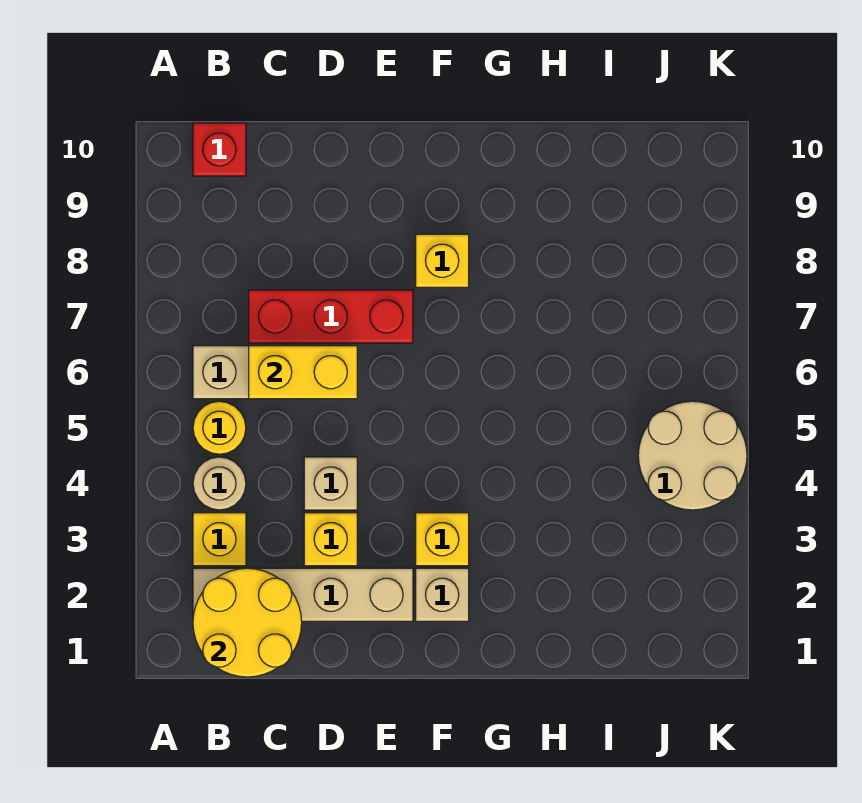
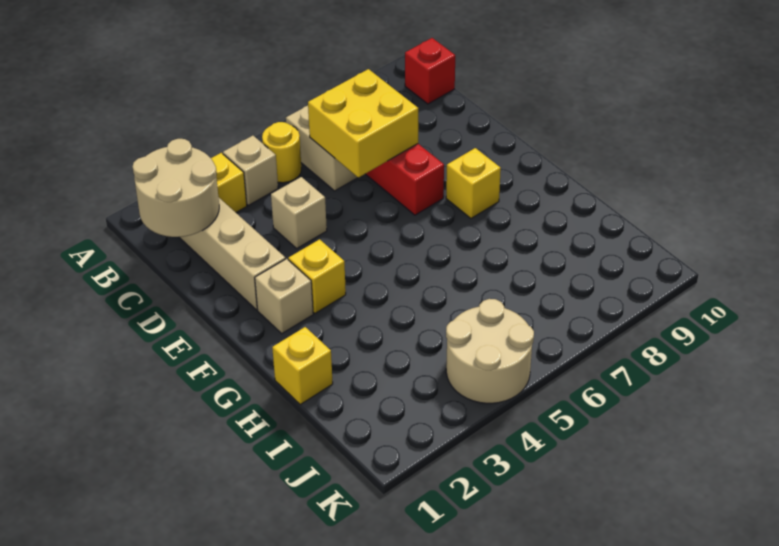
yellow round brick B1:C2 level 2 -> tan round brick B1:C2 level 2
tan round brick B4 level 1 -> tan brick B4 level 1
yellow brick C6:D6 level 2 -> yellow brick C6:D7 level 2
yellow brick D3 level 1 -> yellow brick H1 level 1

